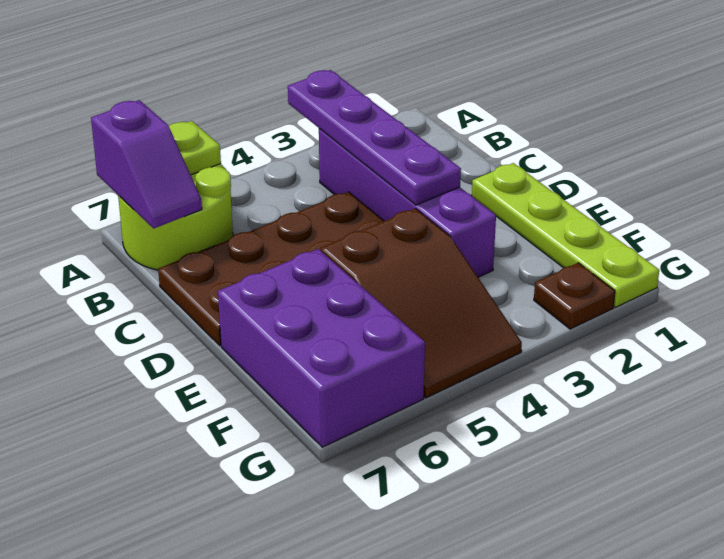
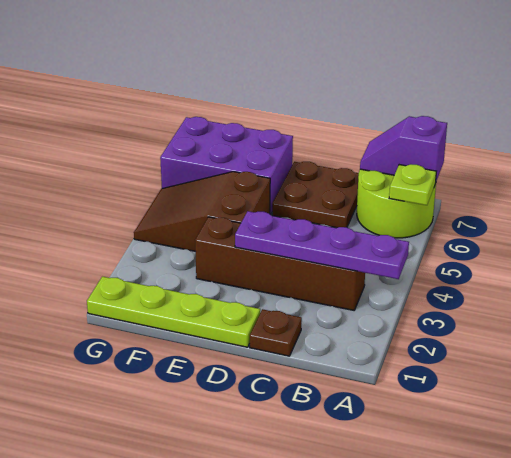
purple brick B3:E3 level 1 -> brown brick B3:E3 level 1
brown plate C4:D7 level 1 -> brown plate C6:D7 level 1
brown plate G2 level 1 -> brown plate C1 level 1

